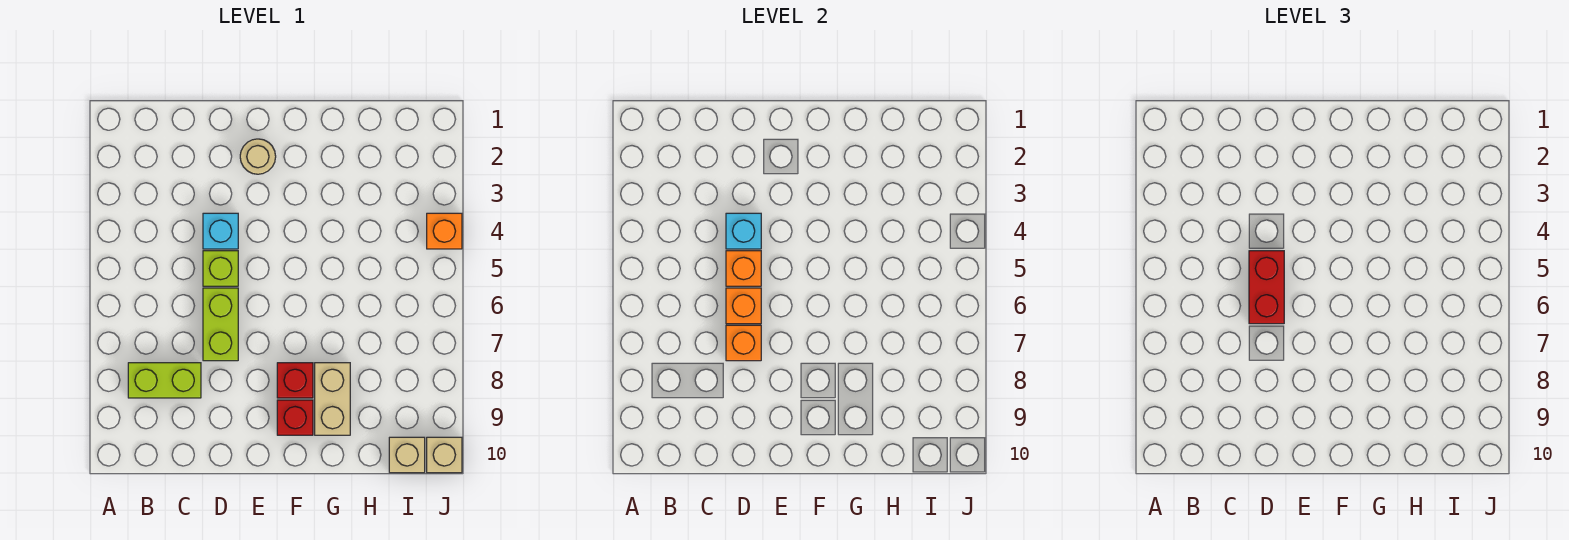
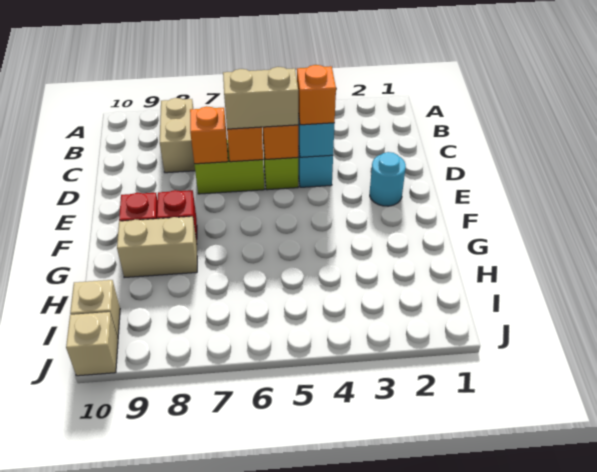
lime brick B8:C8 level 1 -> tan brick B8:C8 level 1
red brick D5:D6 level 3 -> tan brick D5:D6 level 3
tan round brick E2 level 1 -> cyan round brick E2 level 1
orange brick J4 level 1 -> orange brick D4 level 3

